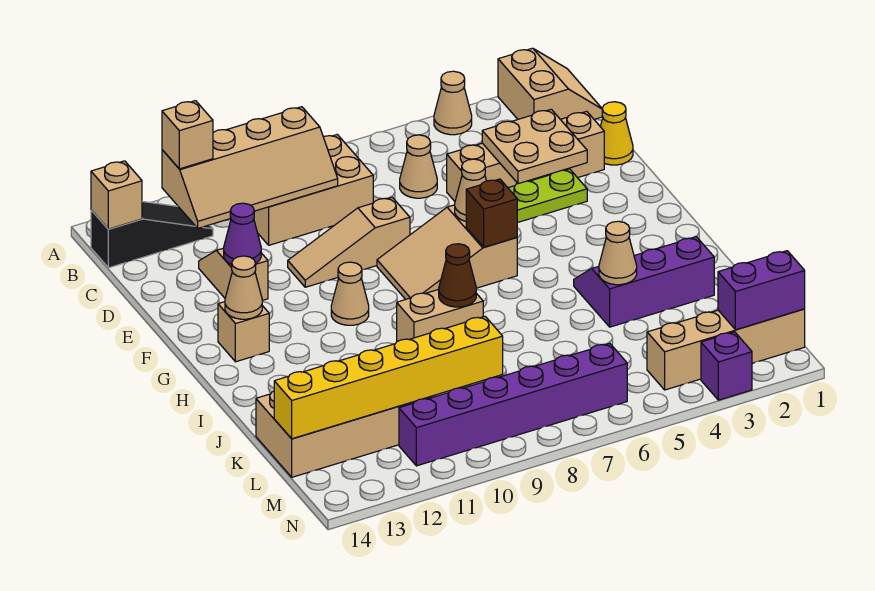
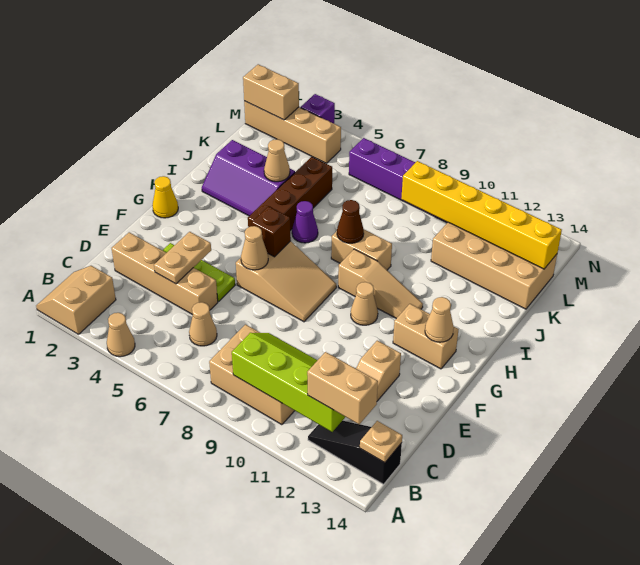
tan slope B9:C12 level 2 top B -> lime slope B9:C12 level 2 top B
tan brick B12 level 3 -> tan brick B12:B13 level 3
tan brick B14 level 2 -> tan plate B14 level 2
yellow cone D1 level 1 -> yellow cone G1 level 1
tan plate D3:E4 level 2 -> tan plate D4:E4 level 2
tan slope E8:E10 level 1 top 8 -> tan slope H9:H11 level 1 top 9
purple cone E12 level 2 -> purple cone I6 level 1
tan brick G13 level 1 -> tan brick G12:G13 level 1
none -> brown brick H5:K5 level 1
purple brick M1:M2 level 2 -> tan brick M1:M2 level 2

